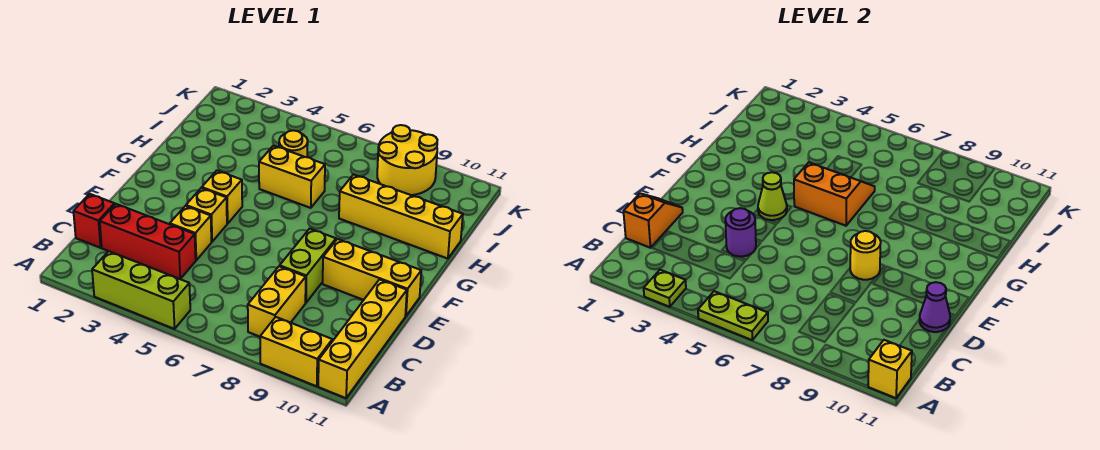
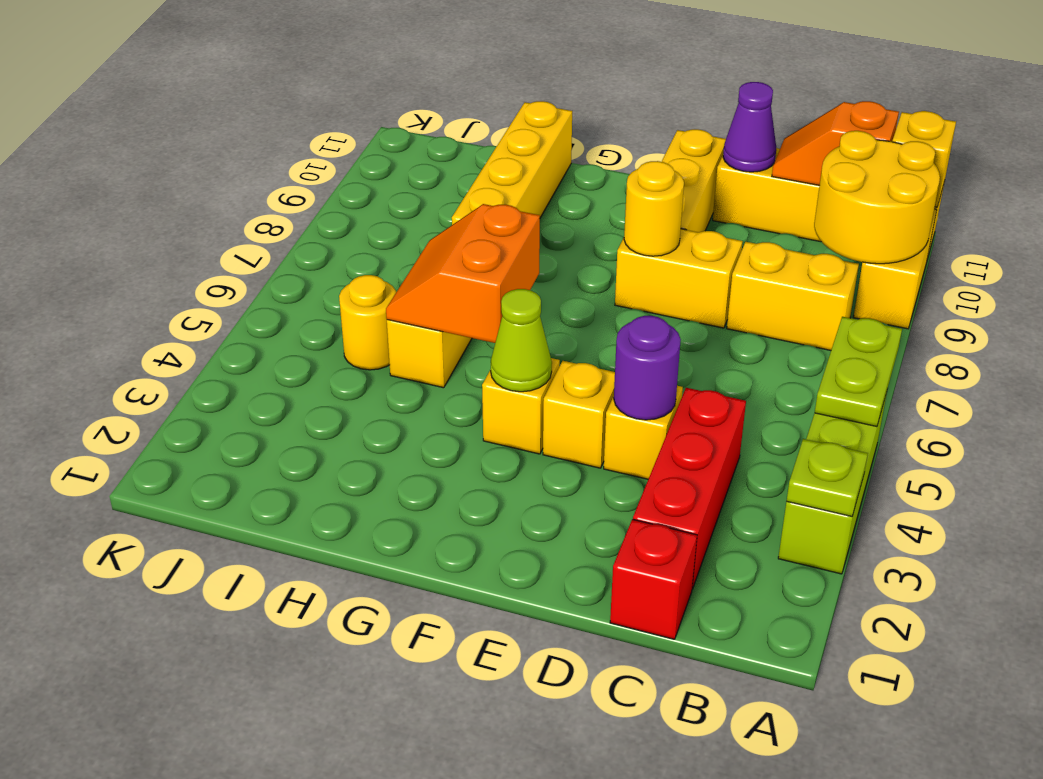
orange slope C1:D1 level 2 top C -> orange slope B11:C11 level 2 top B
lime brick D8:E8 level 1 -> yellow brick D8:E8 level 1
yellow round brick J8:K9 level 1 -> yellow round brick A9:B10 level 2

